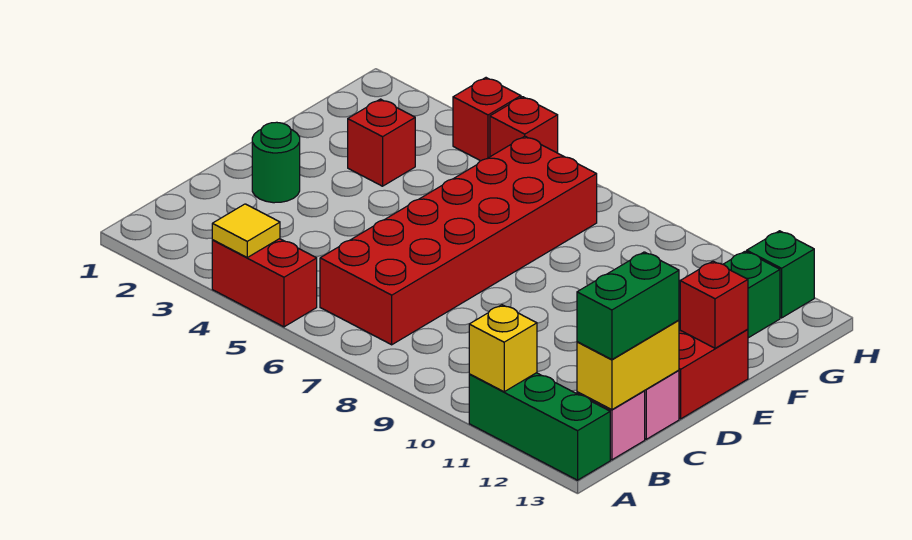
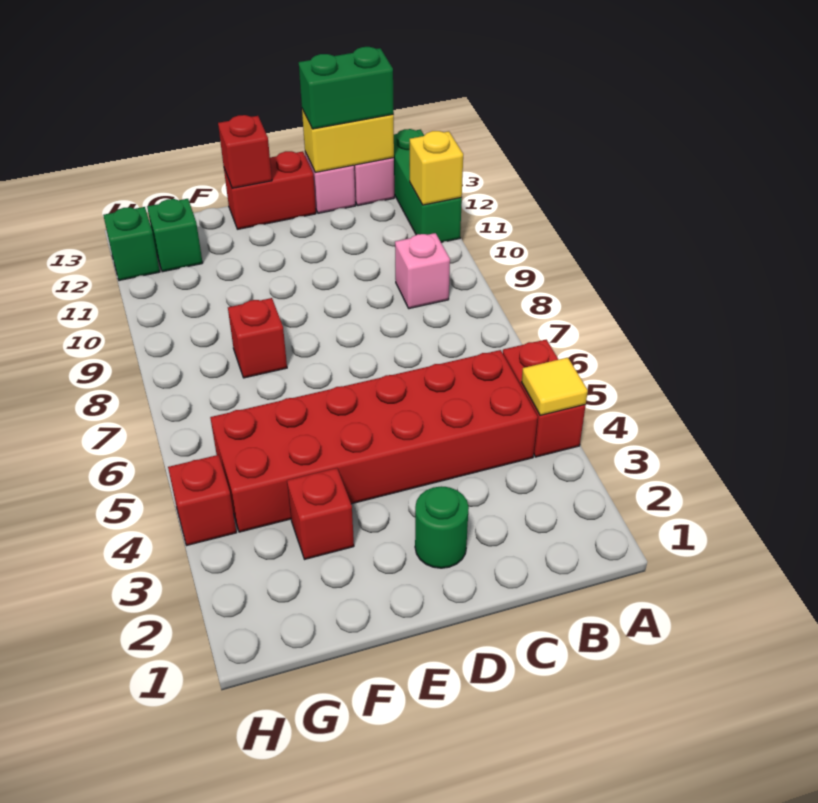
red brick B6:G7 level 1 -> red brick B4:G5 level 1
none -> pink brick B9 level 1
red brick H5 level 1 -> red brick F8 level 1

